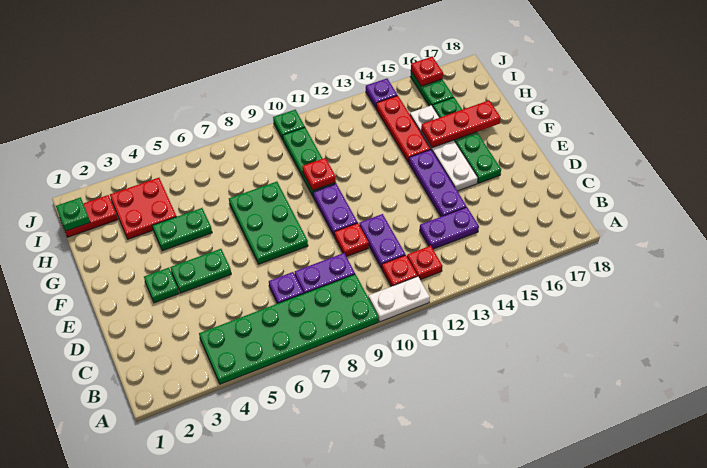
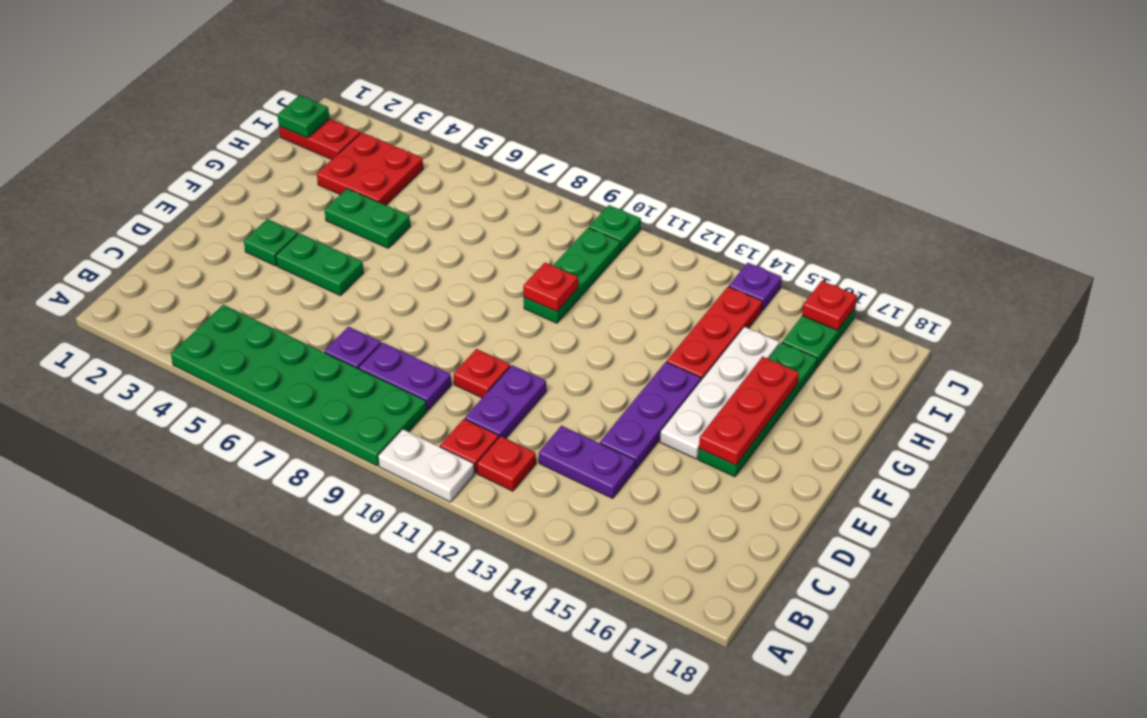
green plate E7:G8 level 1 -> none
purple plate E10:F10 level 1 -> none
red plate G15:G17 level 2 -> red plate E16:G16 level 2

